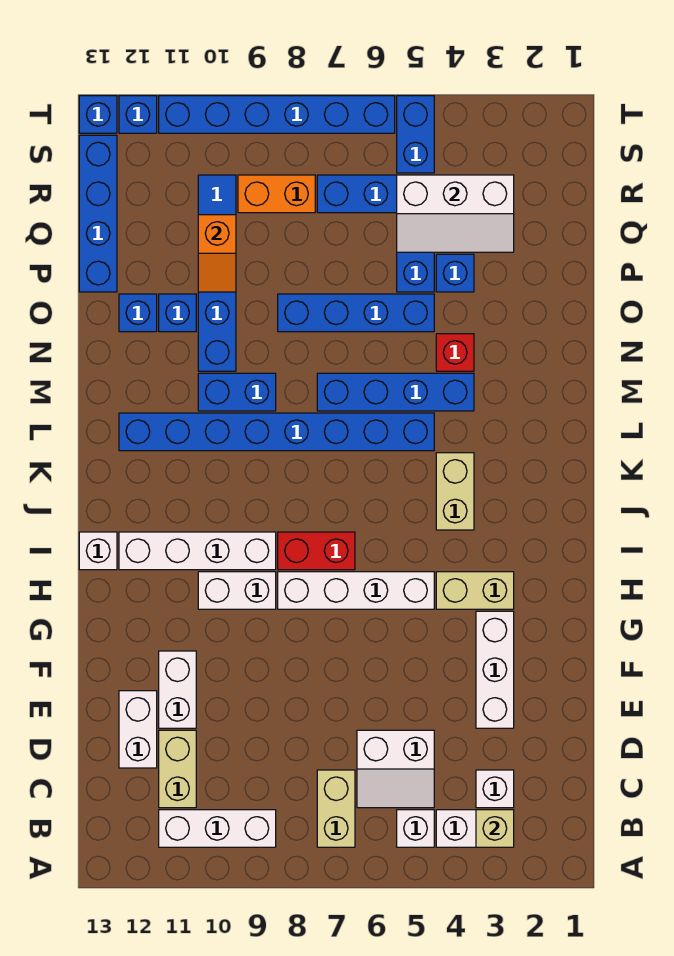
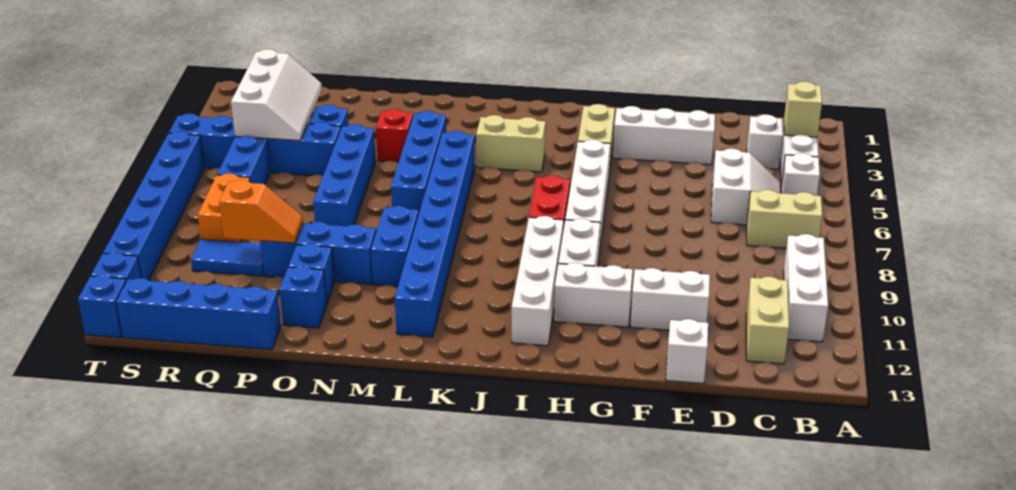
tan brick C11:D11 level 1 -> tan brick C11:C12 level 1
white brick D12:E12 level 1 -> white brick G11:H11 level 1
white brick I13 level 1 -> white brick E13 level 1

